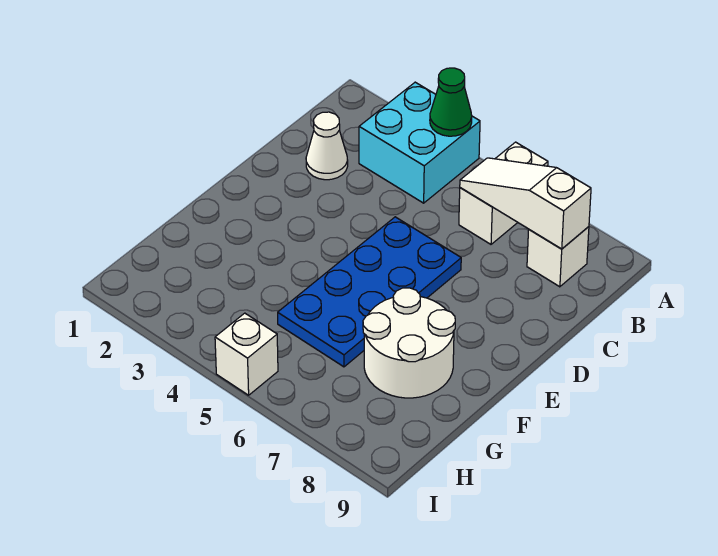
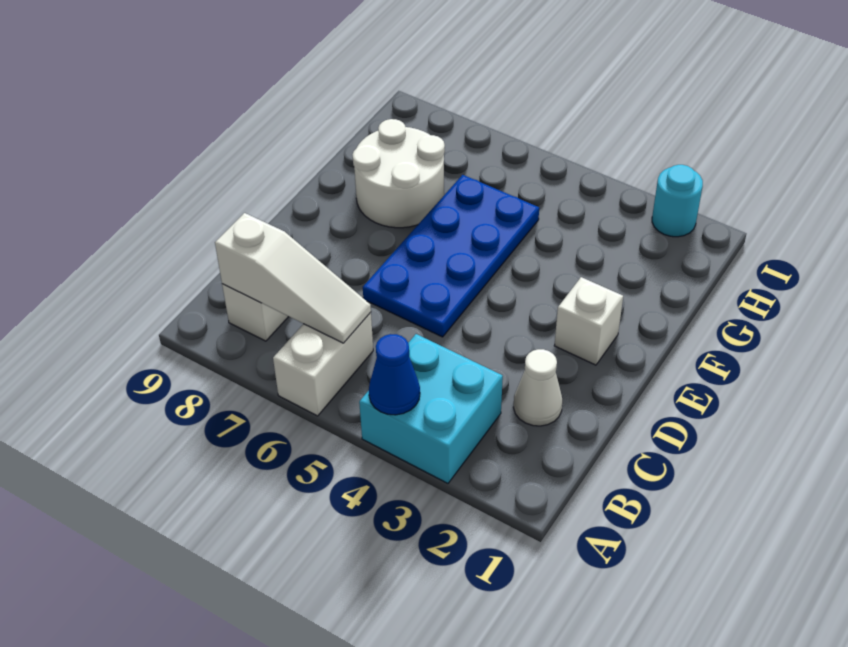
green cone A4 level 2 -> blue cone A4 level 2
none -> cyan round brick I2 level 1
white brick I5 level 1 -> white brick E2 level 1

